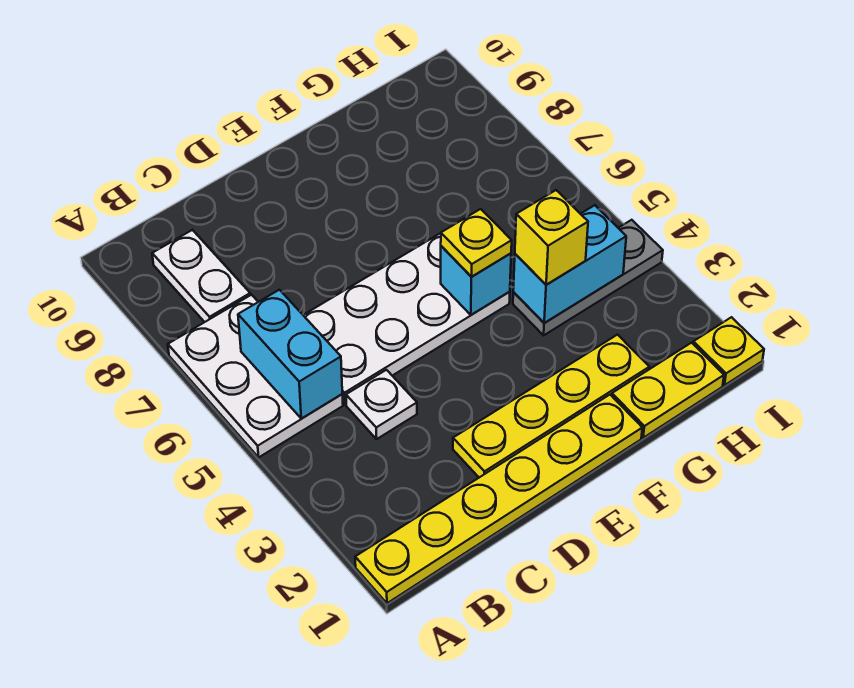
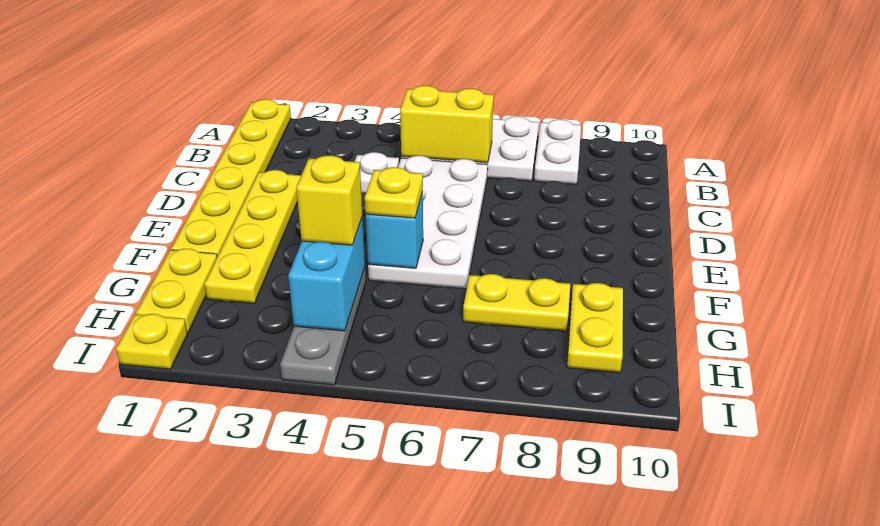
cyan brick B5:B6 level 2 -> yellow brick B5:B6 level 2
white plate B8:B9 level 1 -> white plate A8:B8 level 1
none -> yellow plate G7:G8 level 1
none -> yellow plate G9:H9 level 1

